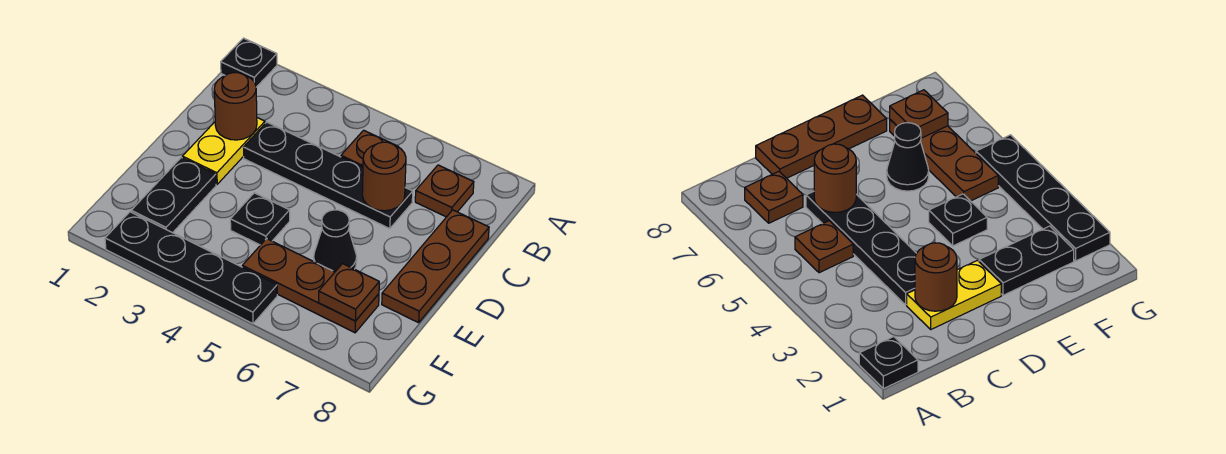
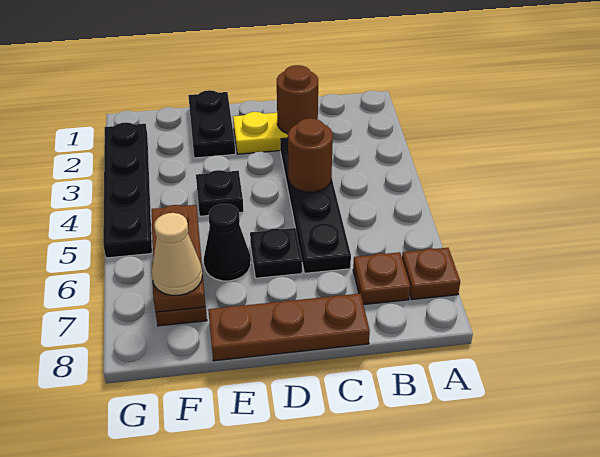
black plate A1 level 1 -> black plate D6 level 1
brown plate B5 level 1 -> brown plate A7 level 1
brown round brick C6 level 2 -> brown round brick C4 level 2
black plate E2:F2 level 1 -> black plate E1:E2 level 1
none -> tan cone F7 level 3

